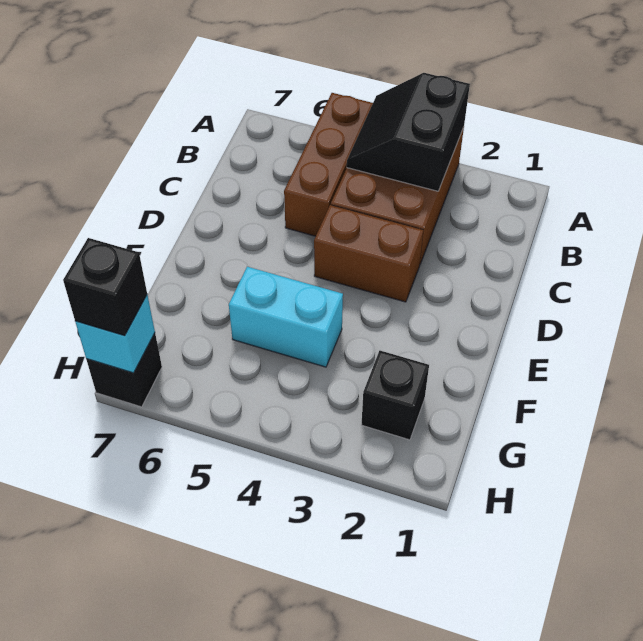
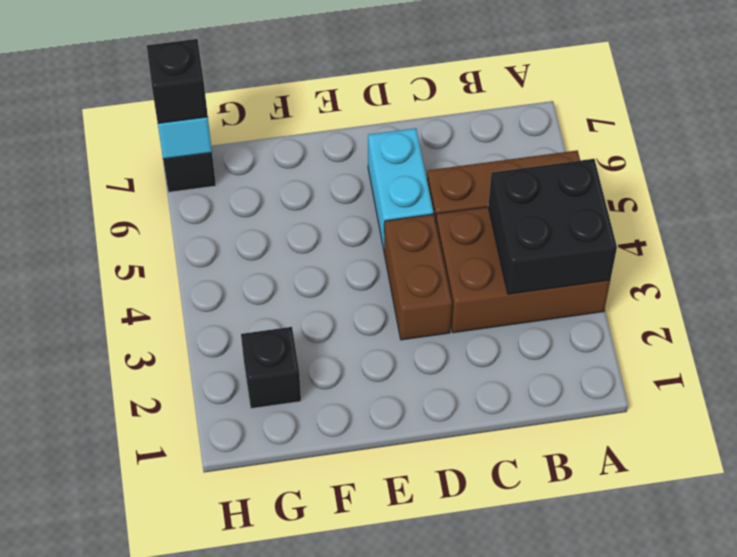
black slope A3:B4 level 2 top 3 -> black brick A3:B4 level 2
cyan brick F4:F5 level 1 -> cyan brick D5:D6 level 1

